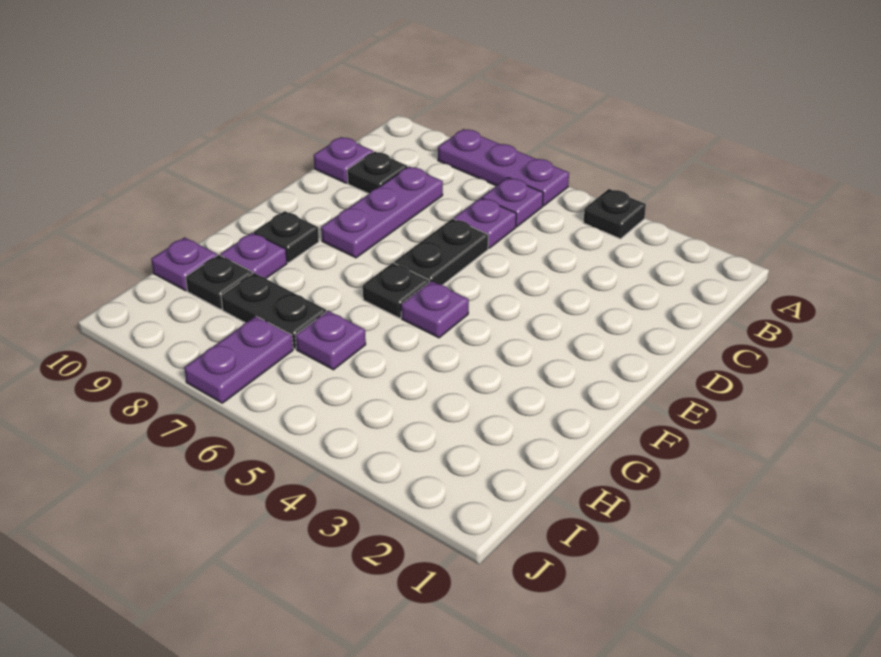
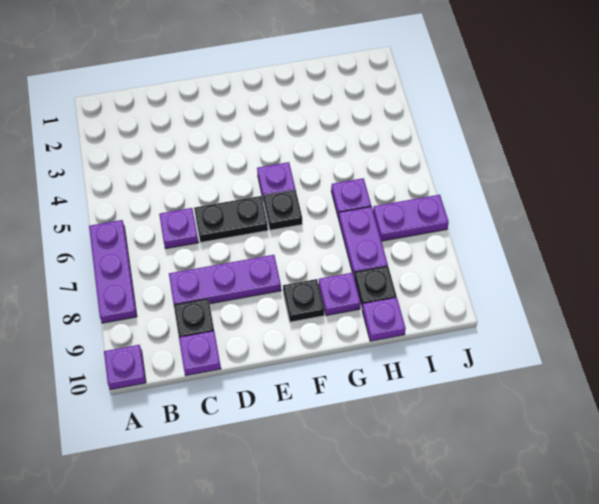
black plate A4 level 1 -> none
purple plate B6 level 1 -> purple plate A10 level 1
black plate H7:H8 level 1 -> purple plate H7:H8 level 1

